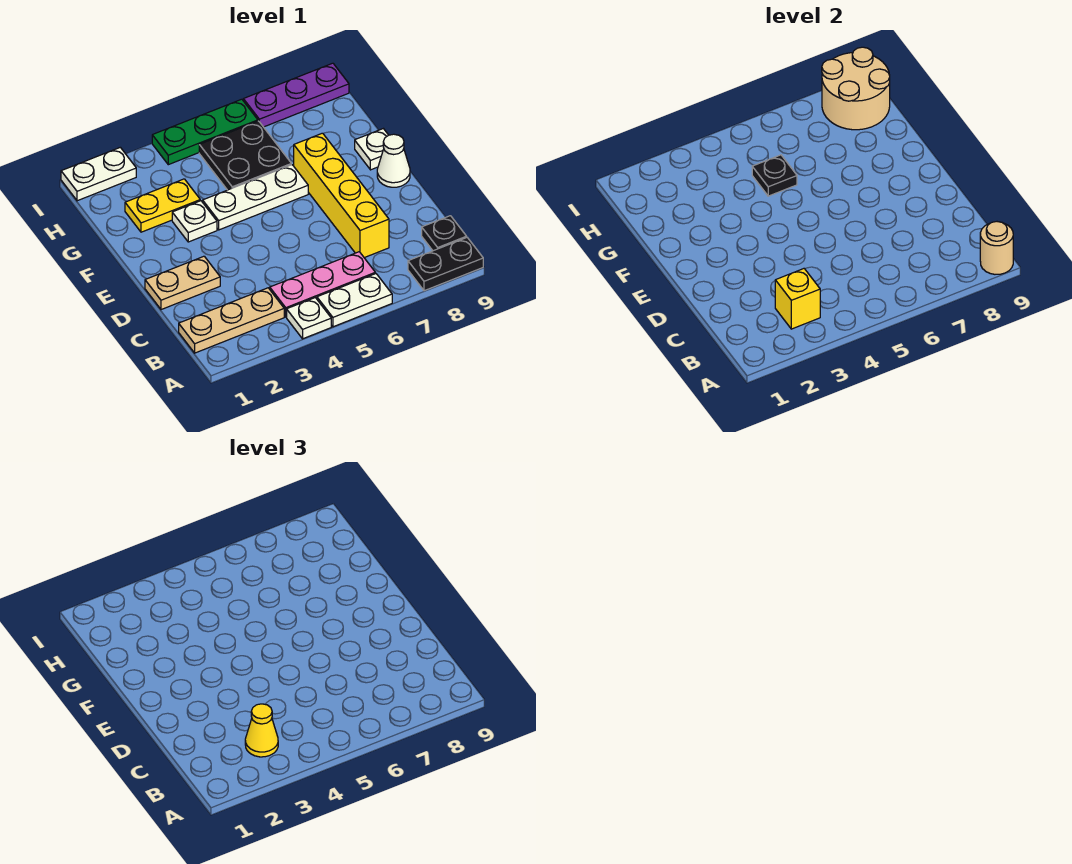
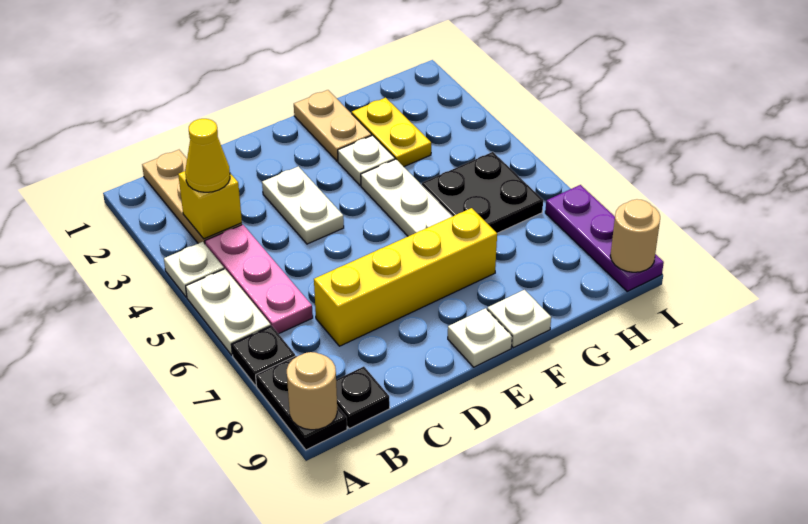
tan plate D1:D2 level 1 -> tan plate F1:F2 level 1
white cone E9 level 1 -> white plate E9 level 1
black plate G5 level 2 -> black plate A7 level 1
tan round brick H8:I9 level 2 -> tan round brick I9 level 2
white plate I1:I2 level 1 -> white plate D3:D4 level 1
green plate I4:I6 level 1 -> none

